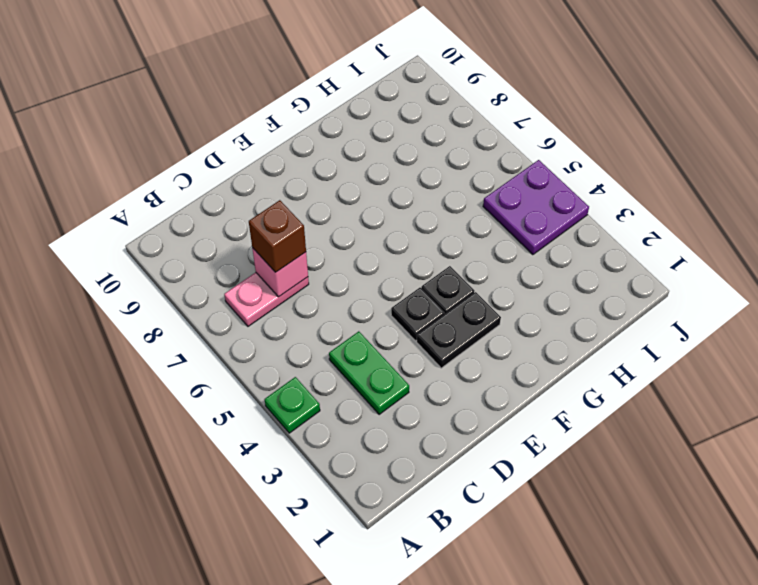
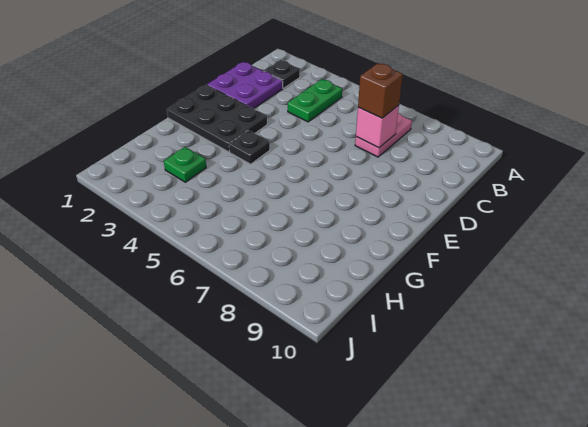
green plate A4 level 1 -> green plate H3 level 1
green plate C3:C4 level 1 -> green plate B4:C4 level 1
black plate E3:F3 level 1 -> black plate E1:F3 level 1
black plate E4 level 1 -> black plate B2 level 1
purple plate I4:J5 level 1 -> purple plate C1:D2 level 1

